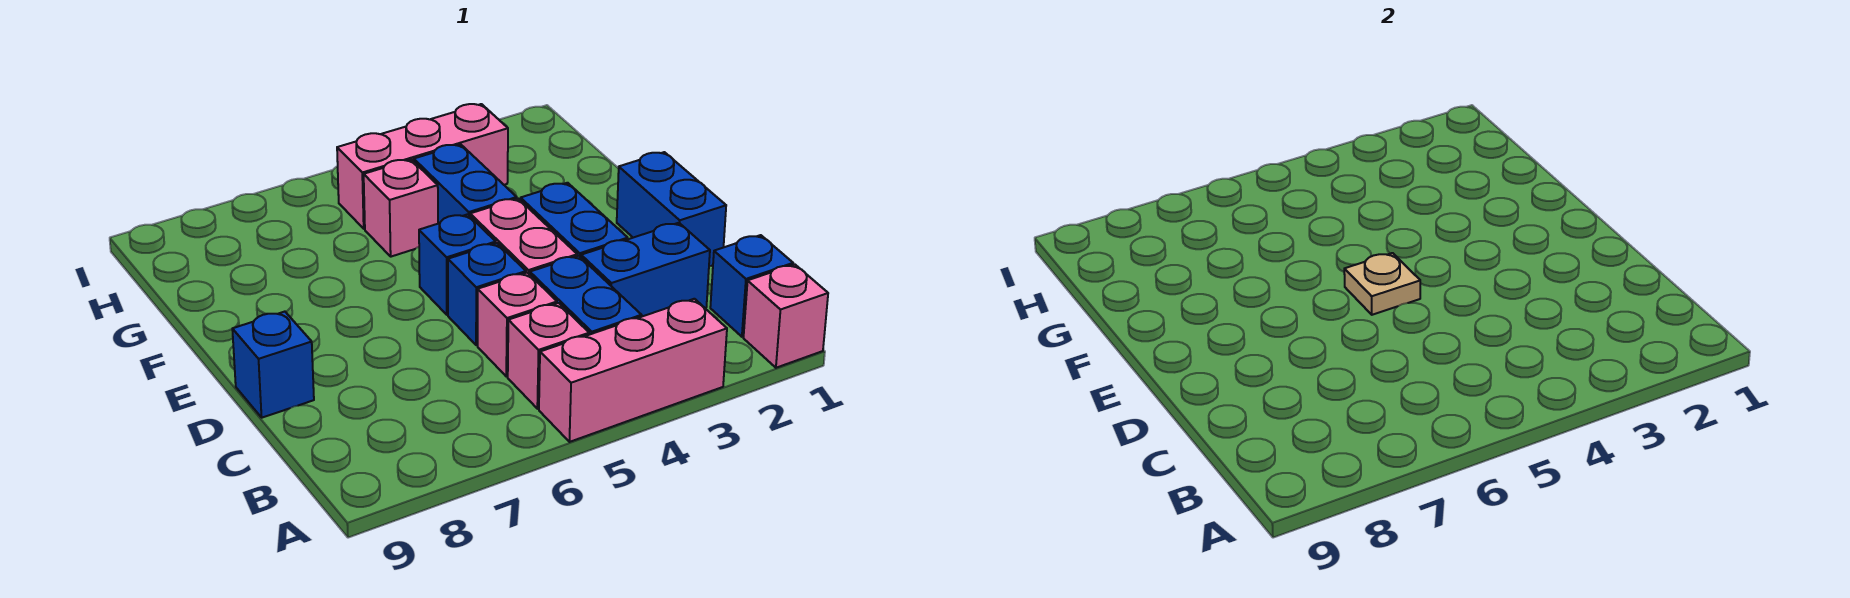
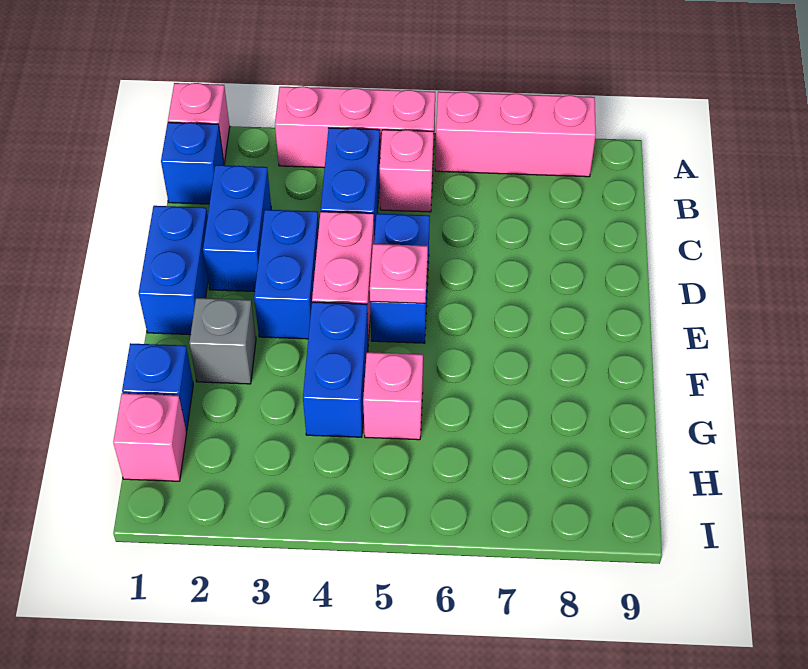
blue brick C2:C3 level 1 -> blue brick C2:D2 level 1
pink brick C5 level 1 -> pink brick H1 level 1
blue brick D9 level 1 -> blue brick G1 level 1
tan plate E5 level 2 -> pink plate E5 level 2
none -> grey brick F2 level 1
pink brick H3:H5 level 1 -> pink brick A6:A8 level 1

